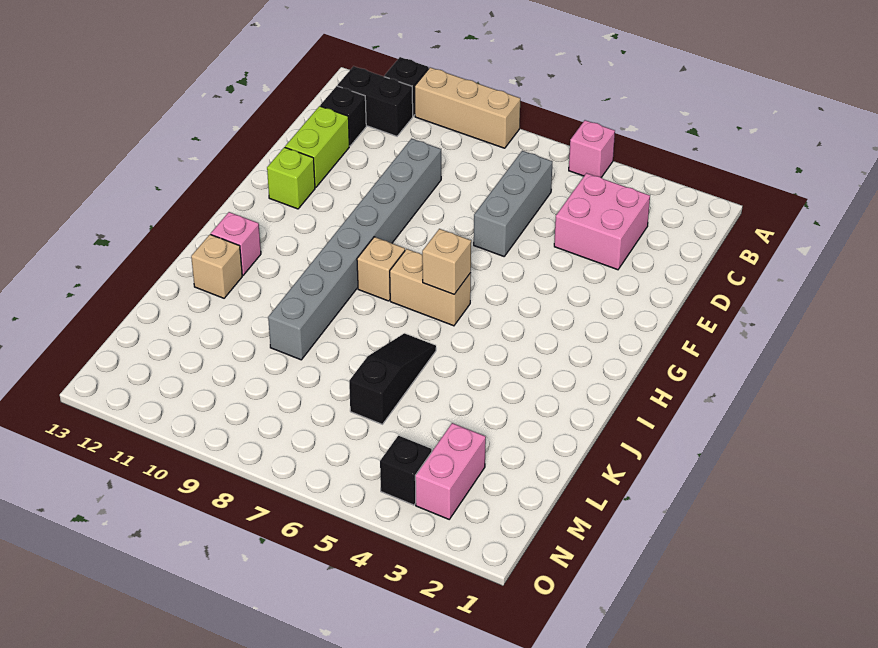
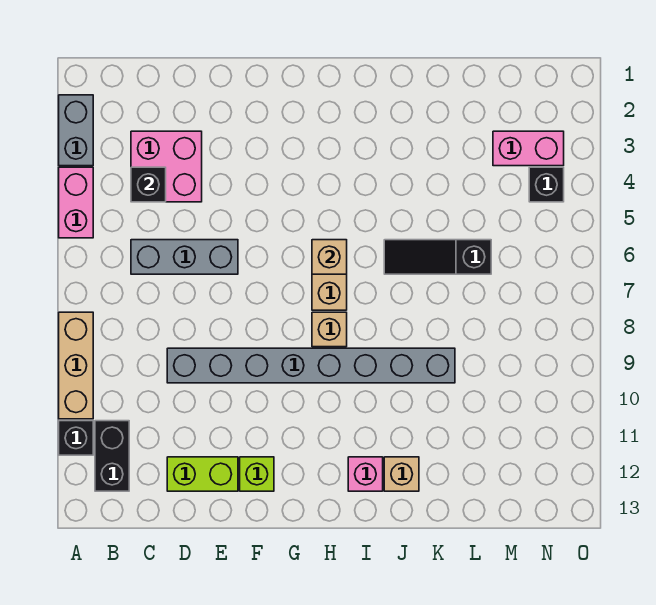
none -> grey brick A2:A3 level 1
pink brick A5 level 1 -> pink brick A4:A5 level 1
black brick C12 level 1 -> black brick C4 level 2

